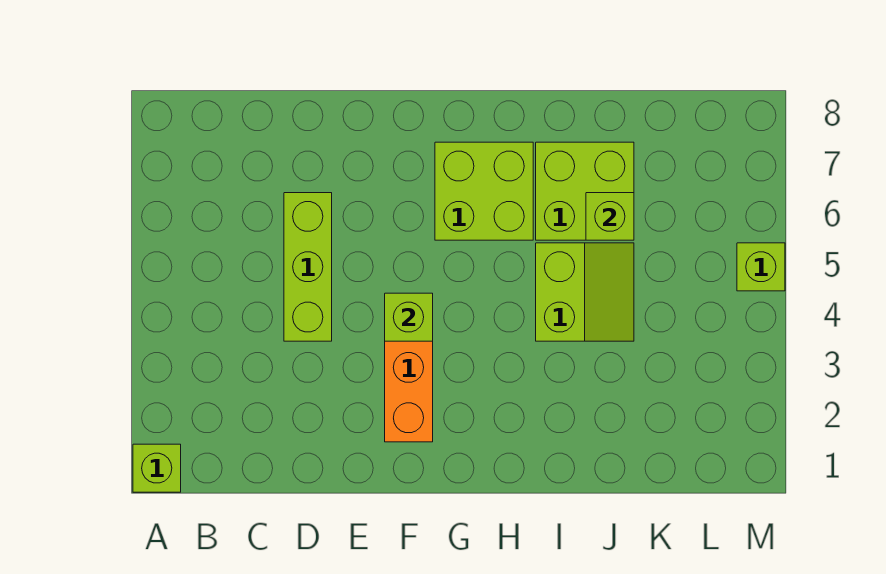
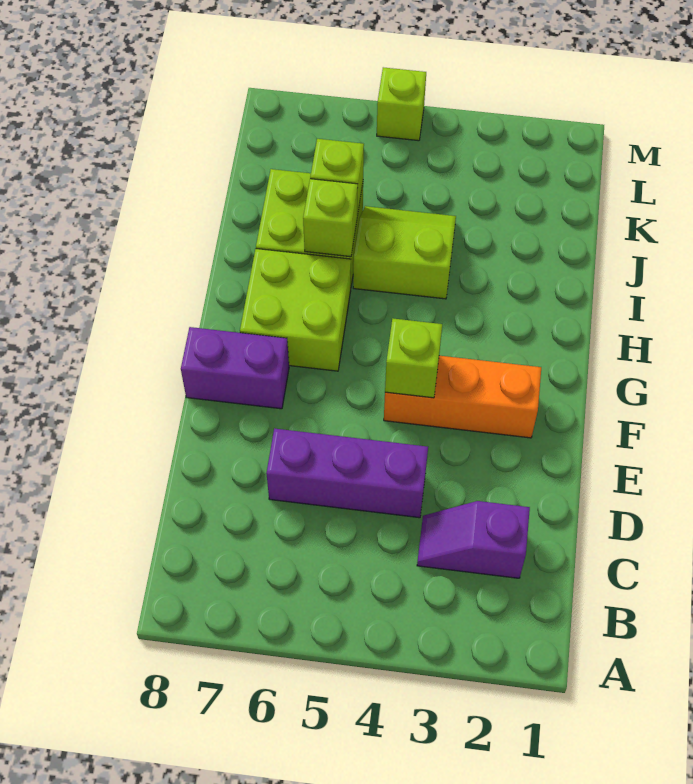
lime brick A1 level 1 -> lime brick I6 level 2
none -> purple slope C2:C3 level 1 top 2
lime brick D4:D6 level 1 -> purple brick D4:D6 level 1
none -> purple brick F7:F8 level 1

